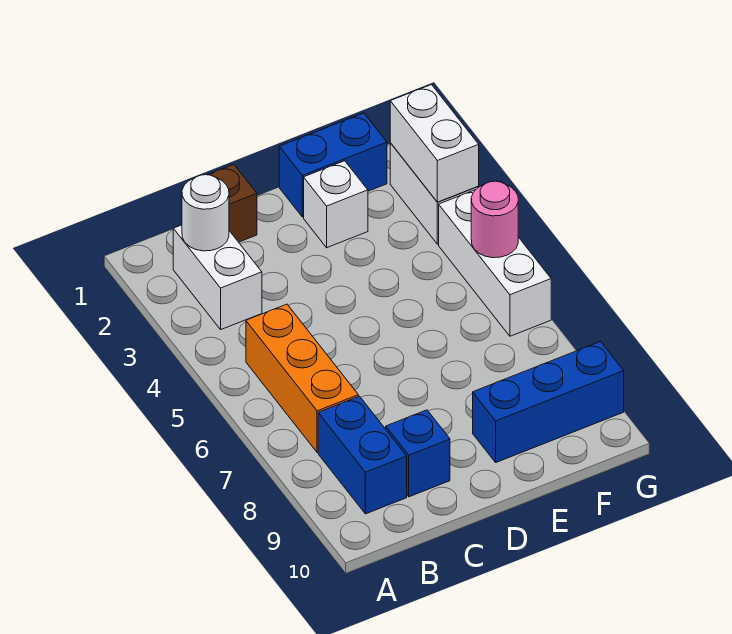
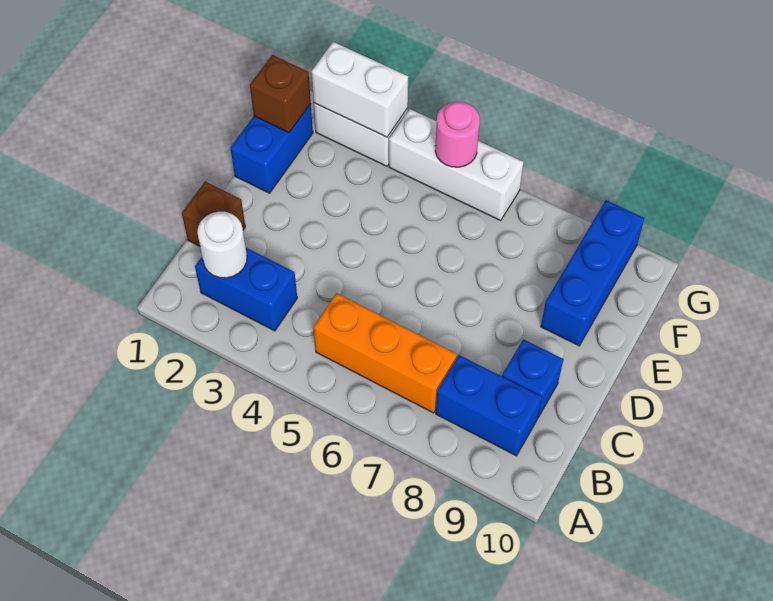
white brick B2:B3 level 1 -> blue brick B2:B3 level 1
white brick E2 level 1 -> none
none -> brown brick F1 level 2

